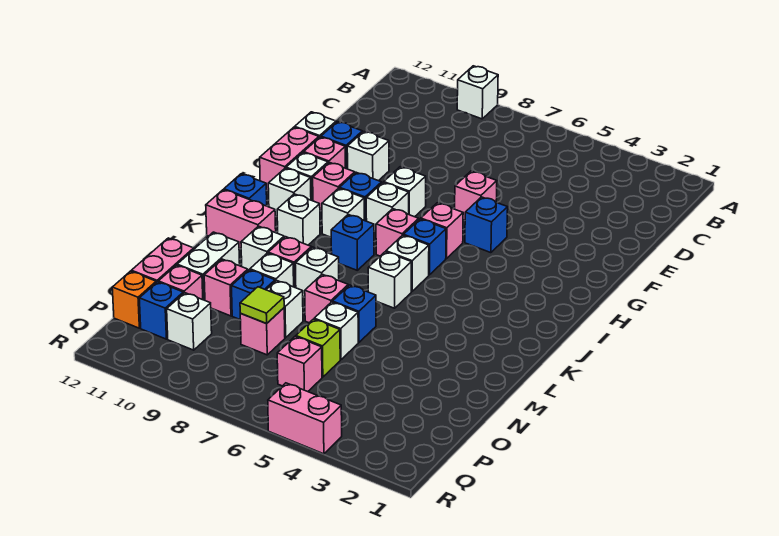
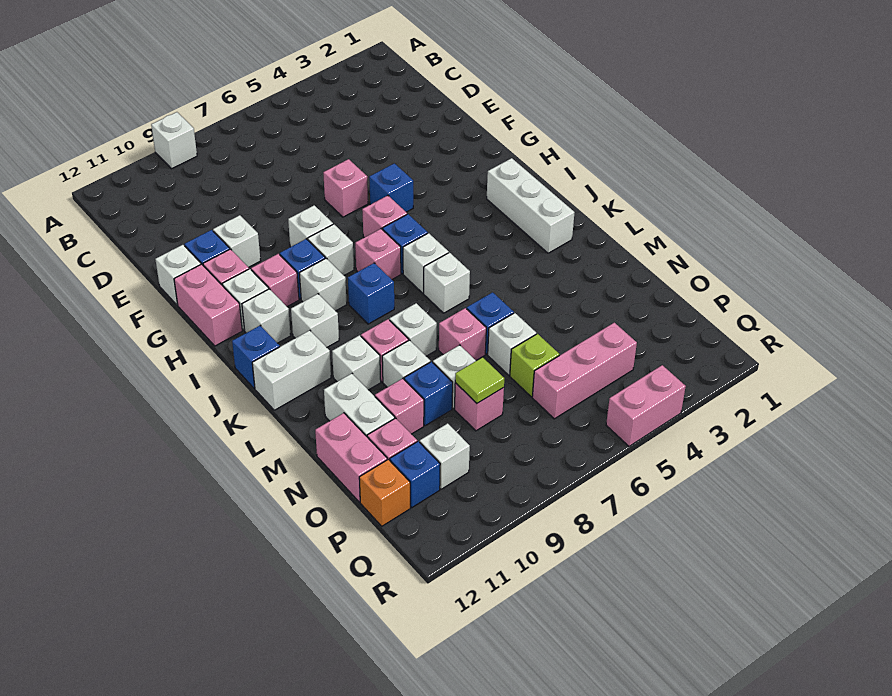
none -> white brick I2:K2 level 1
pink brick K11:K12 level 1 -> white brick K11:K12 level 1
pink brick P6 level 1 -> pink brick P4:P6 level 1

